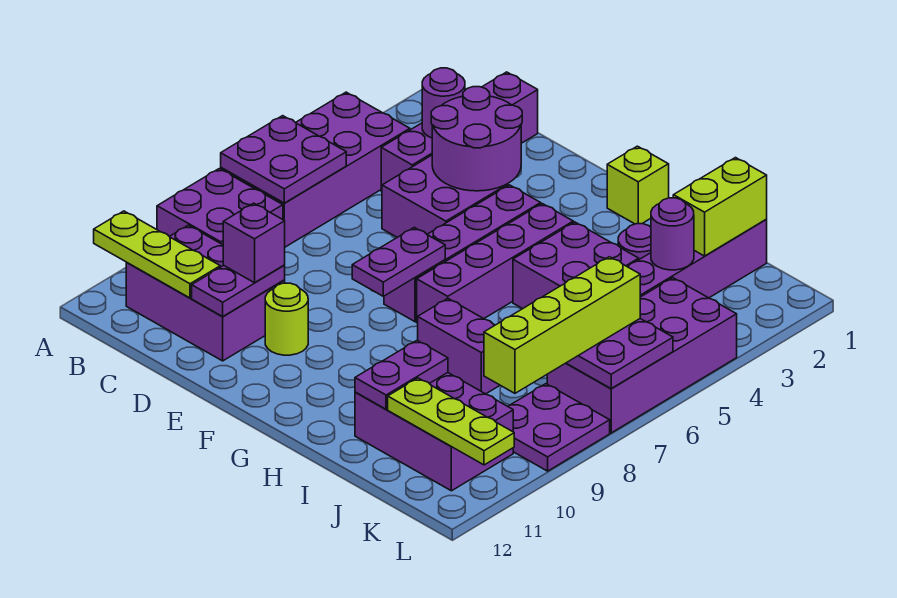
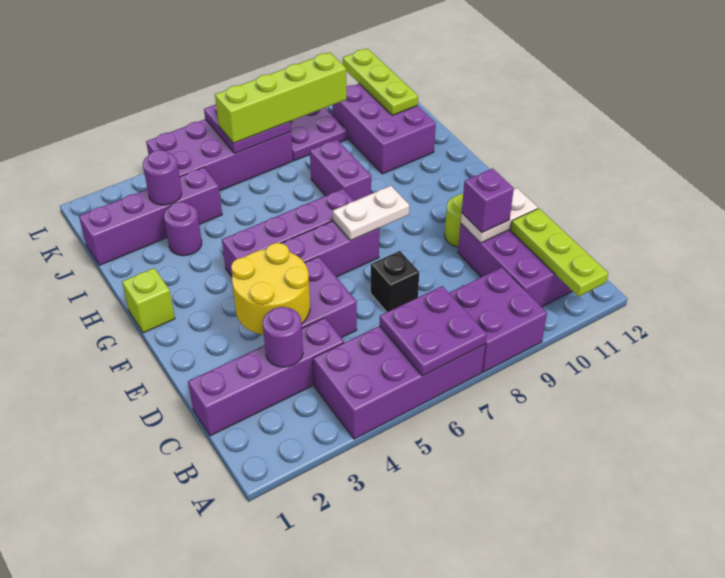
purple round brick D3:E4 level 2 -> yellow round brick D3:E4 level 2
none -> black brick D7 level 1
purple plate D10:D11 level 2 -> white plate D10:D11 level 2
purple plate F7:F8 level 2 -> white plate F7:F8 level 2
purple brick H4:I5 level 1 -> none
purple plate I10:I11 level 2 -> none
lime brick J1:J2 level 2 -> none

